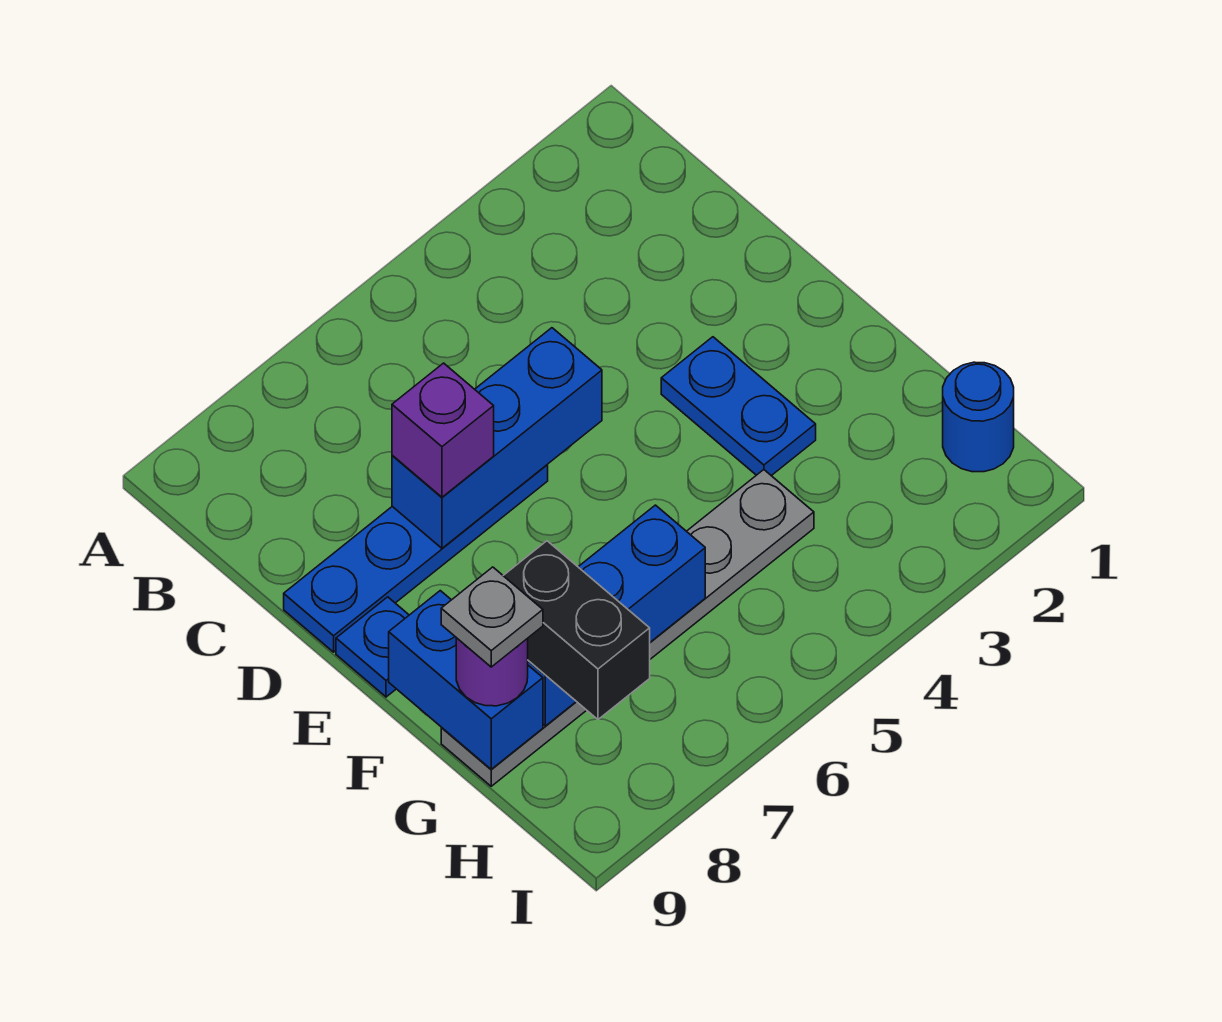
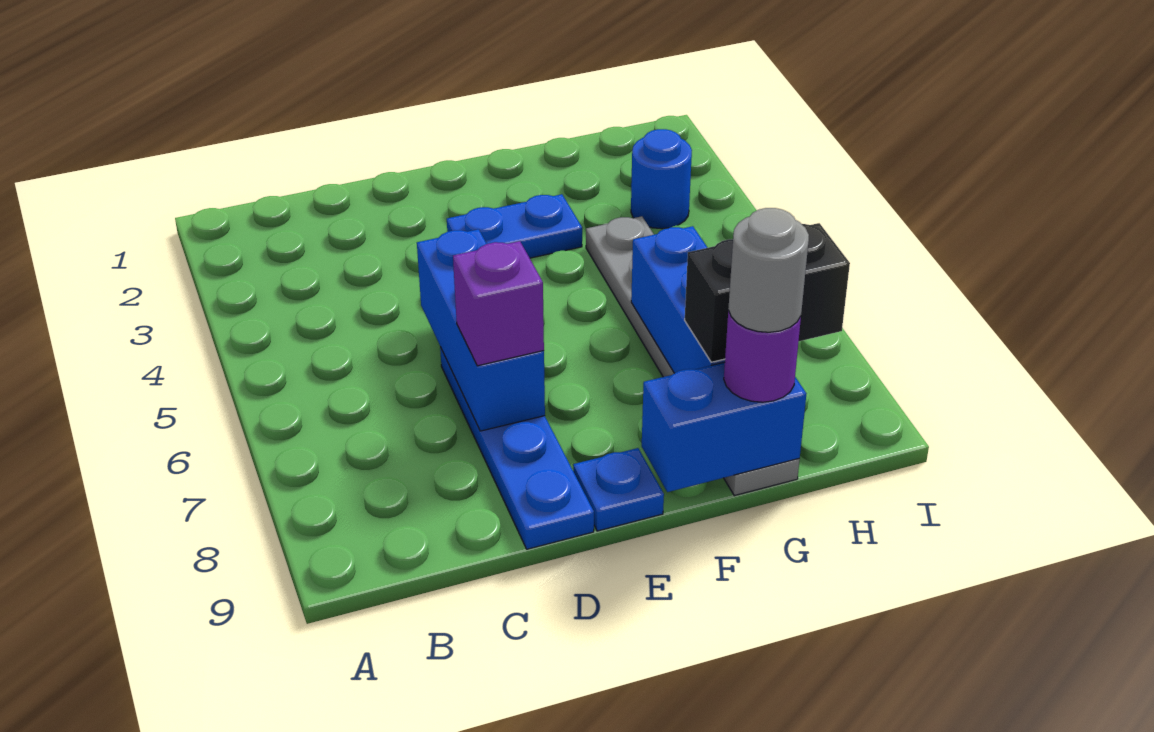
grey plate G9 level 4 -> grey round brick G9 level 4
blue round brick H1 level 1 -> blue round brick H3 level 1

